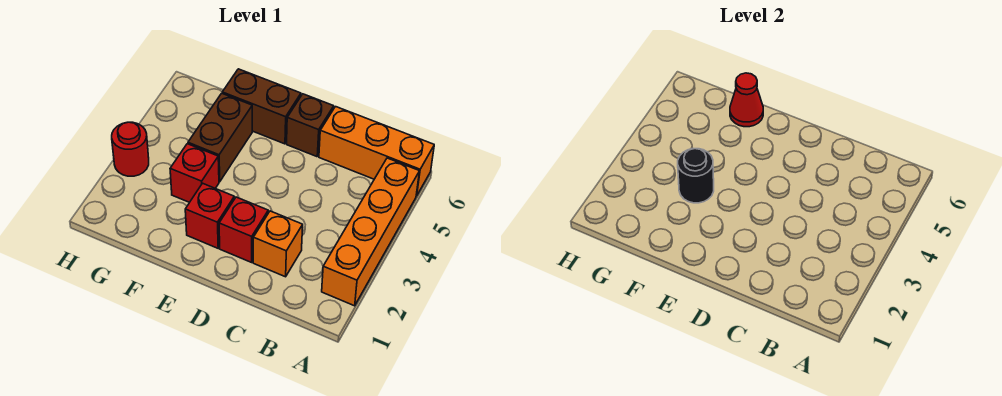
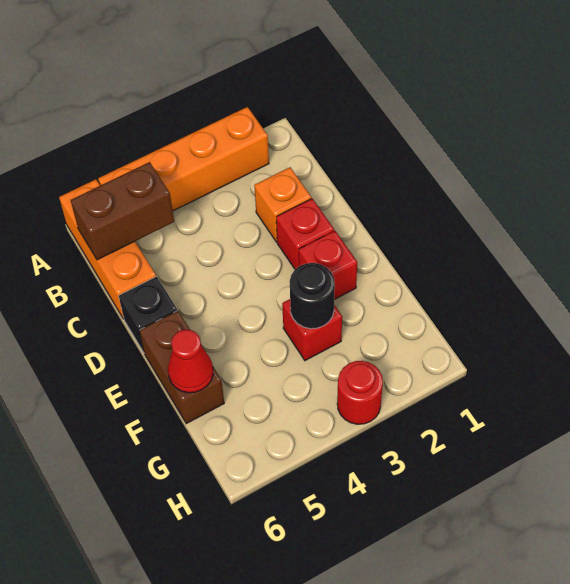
brown brick D6 level 1 -> black brick D6 level 1
brown brick F4:F5 level 1 -> brown brick B5:B6 level 2

